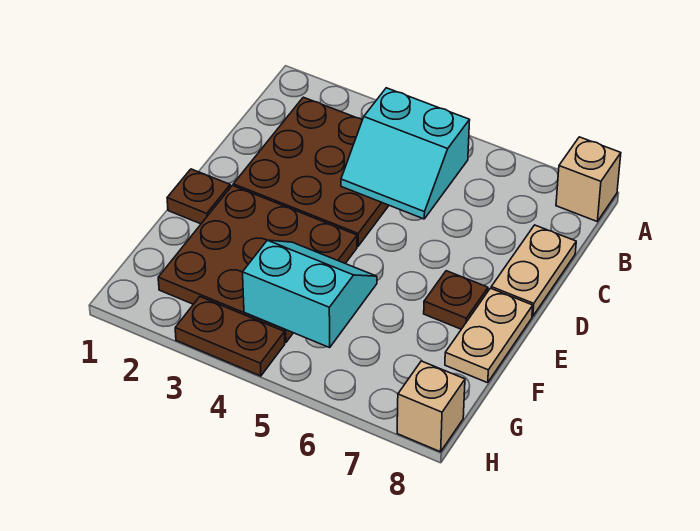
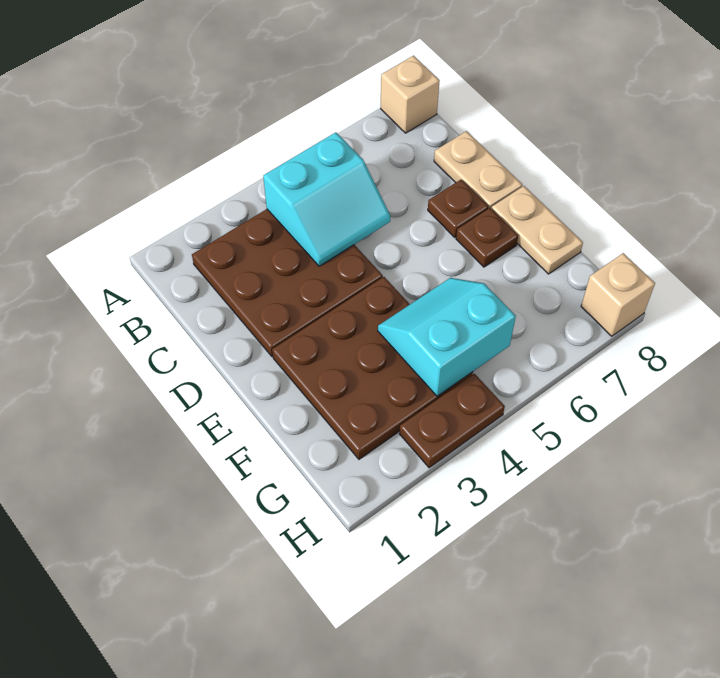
brown plate E1 level 1 -> brown plate D7 level 1

